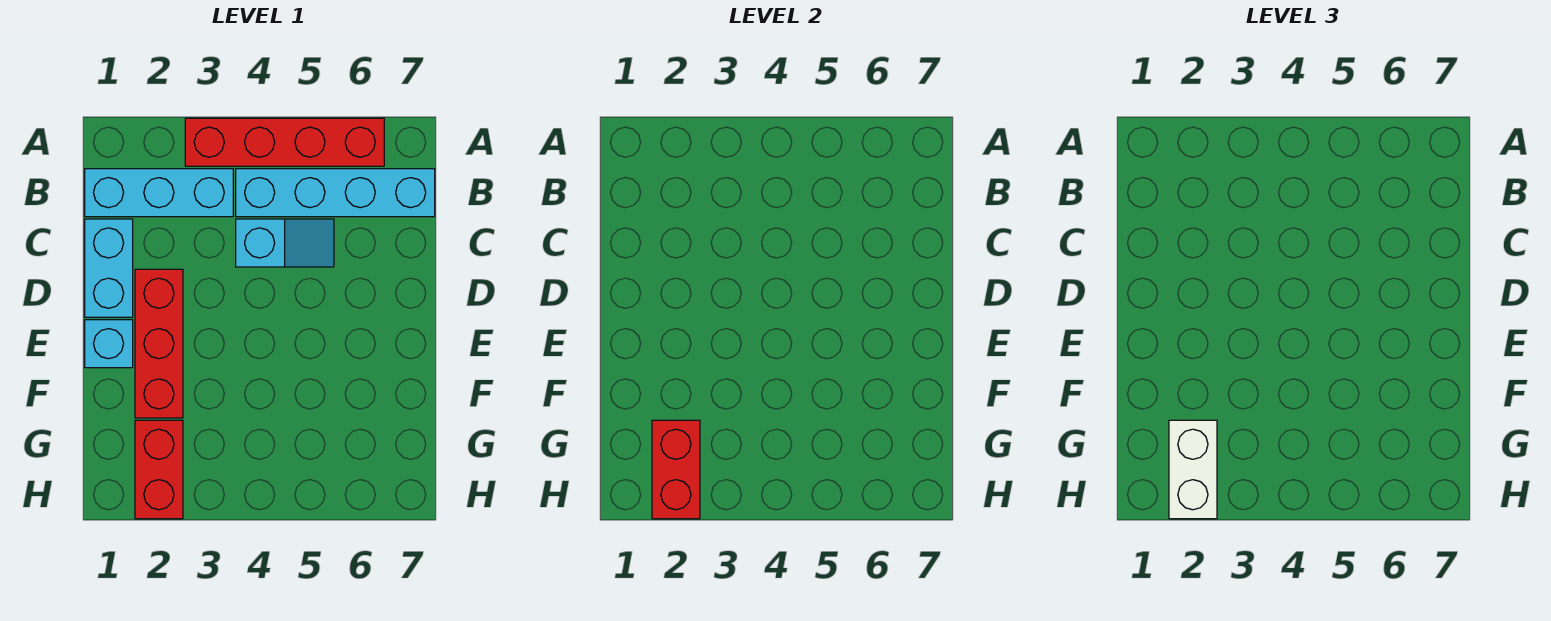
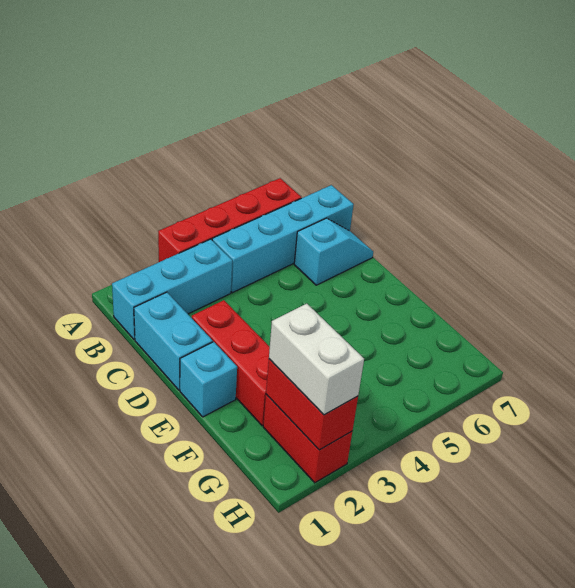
cyan slope C4:C5 level 1 top 4 -> cyan slope C6:C7 level 1 top 6

